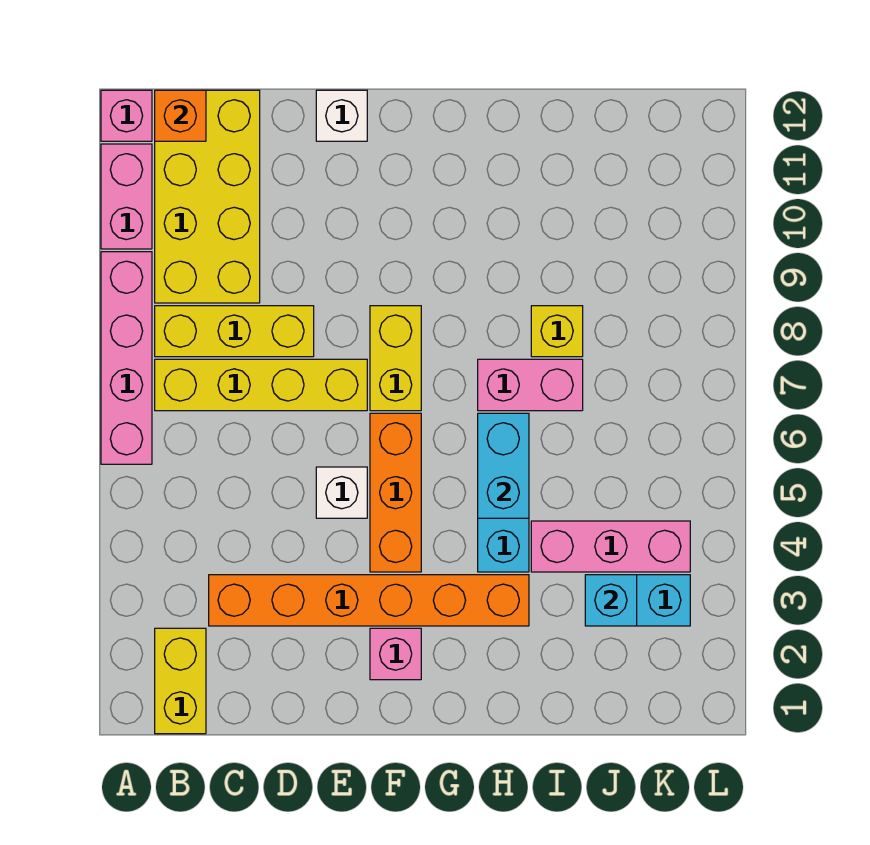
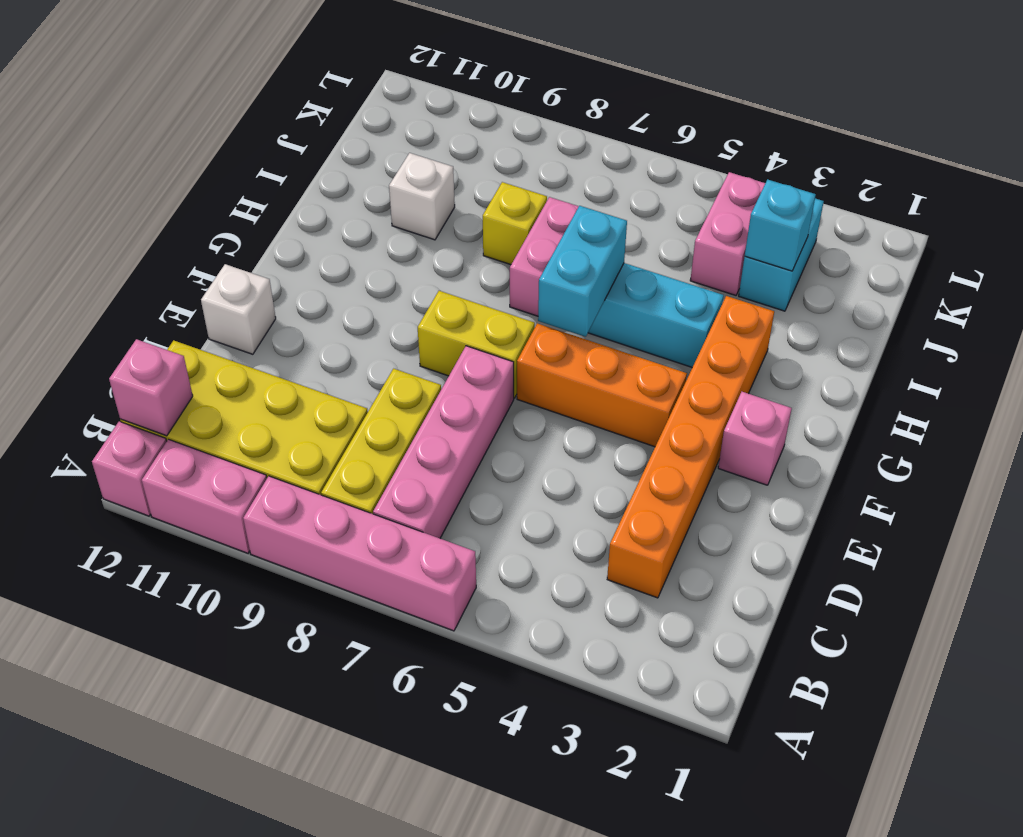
yellow brick B1:B2 level 1 -> none
yellow brick B7:E7 level 1 -> pink brick B7:E7 level 1
orange brick B12 level 2 -> pink brick B12 level 2
white brick E5 level 1 -> white brick I10 level 1
cyan brick H5:H6 level 2 -> cyan brick G6:H6 level 2
pink brick I4:K4 level 1 -> pink brick J4:K4 level 1

